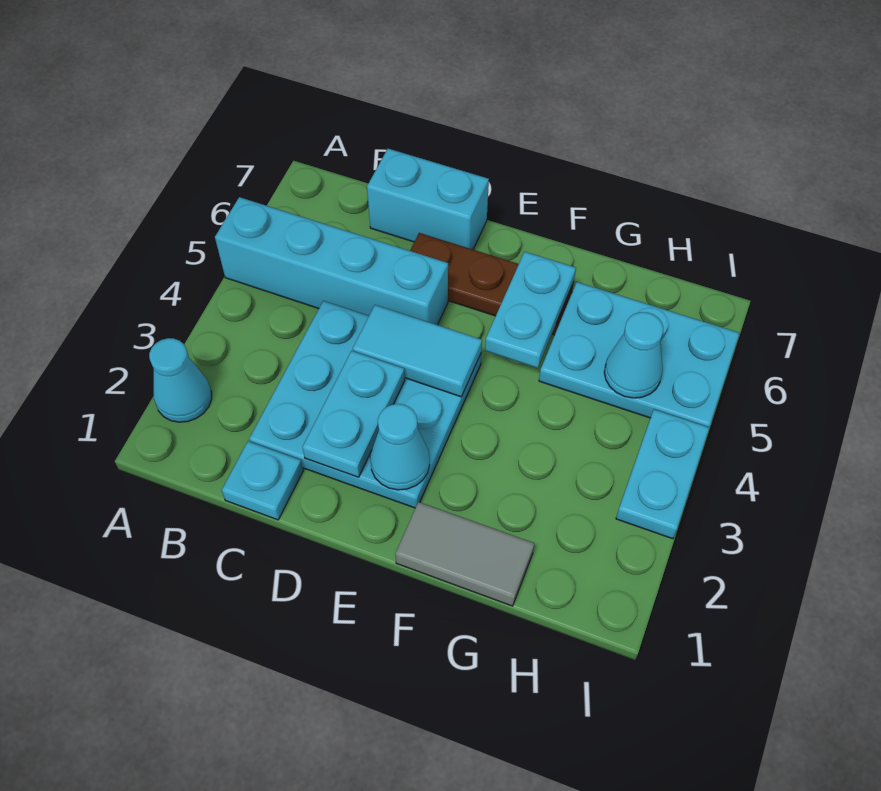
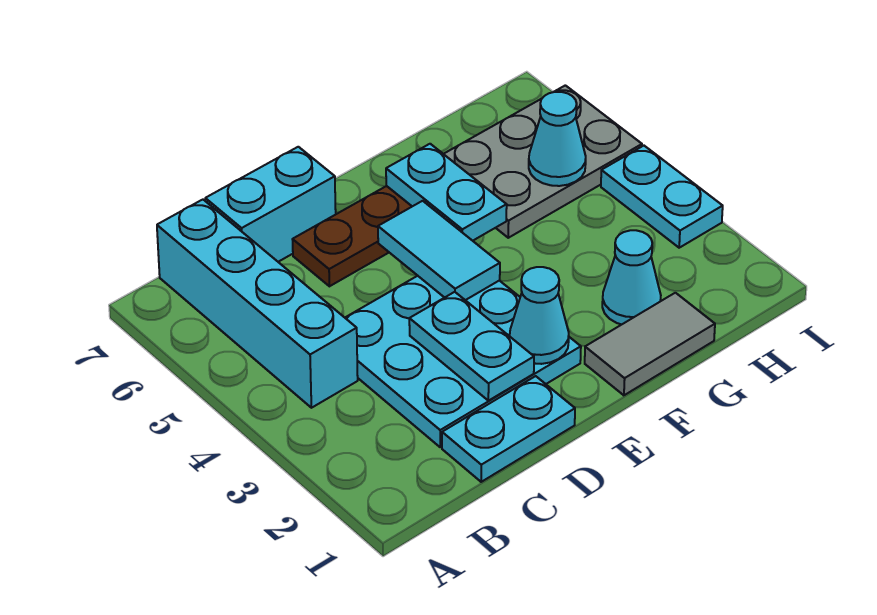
cyan cone A2 level 1 -> cyan cone G2 level 1
cyan brick A5:D5 level 1 -> cyan brick B4:B7 level 1
cyan plate C1 level 1 -> cyan plate C1:D1 level 1
cyan tile D4:E4 level 2 -> cyan tile E4:E5 level 2
cyan plate G5:I6 level 1 -> grey plate G5:I6 level 1

